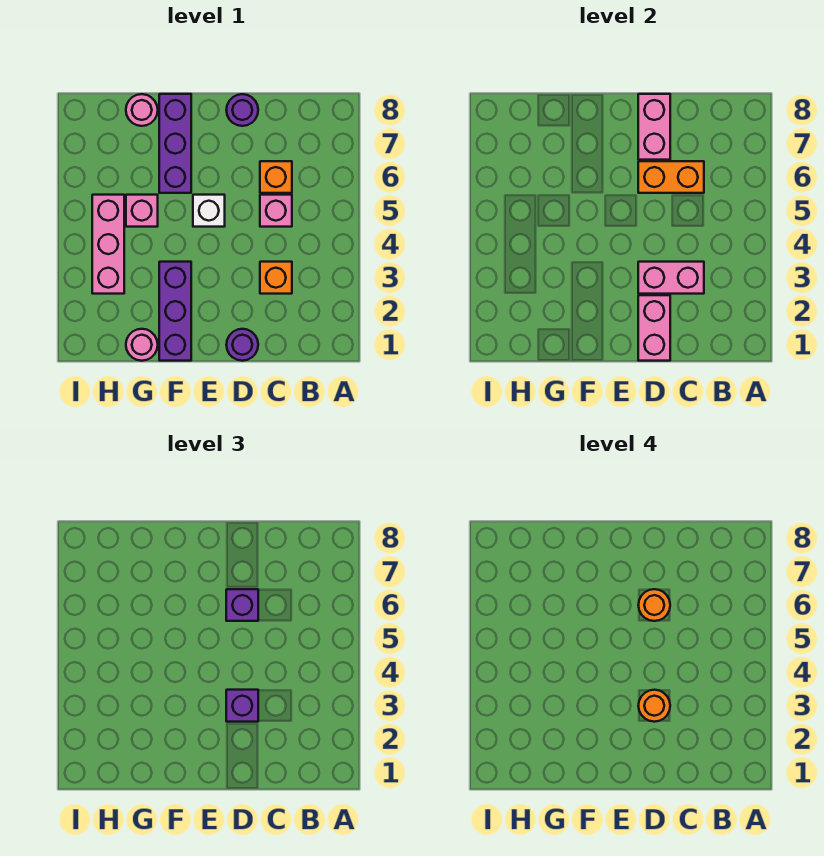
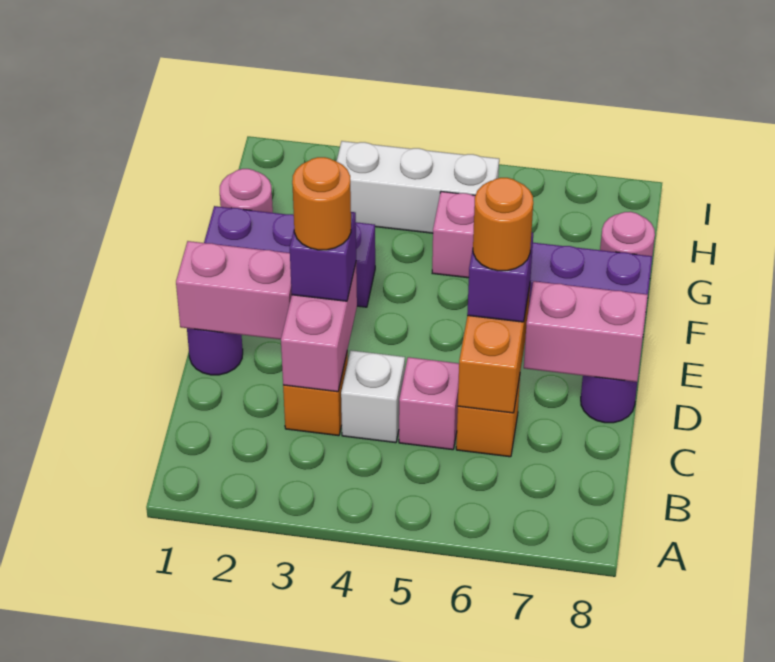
white brick E5 level 1 -> white brick C4 level 1
pink brick H3:H5 level 1 -> white brick H3:H5 level 1

